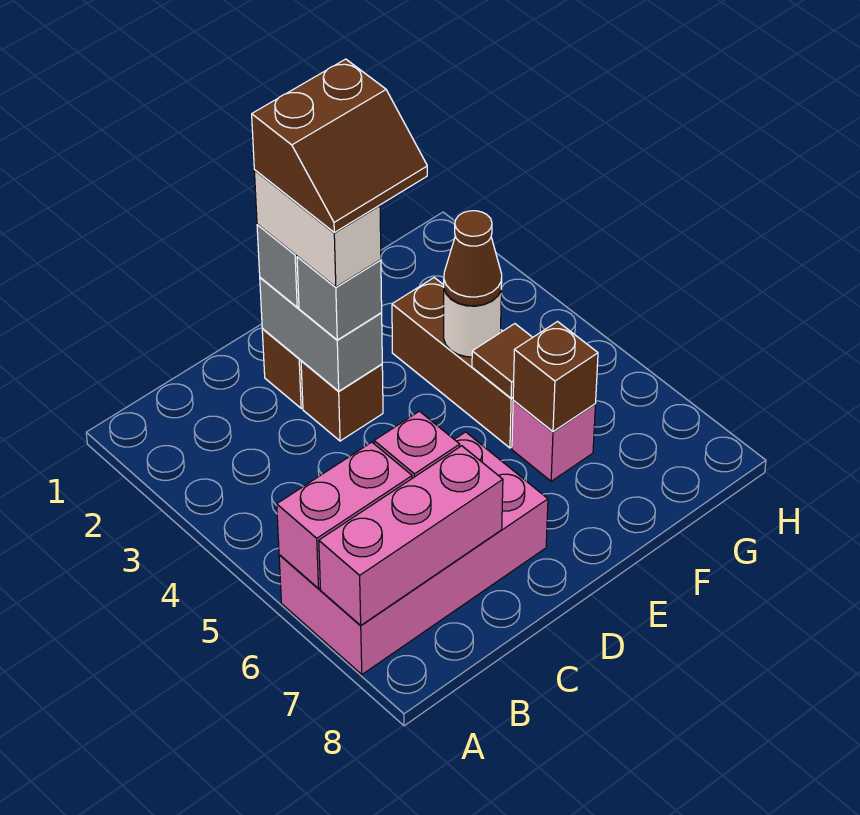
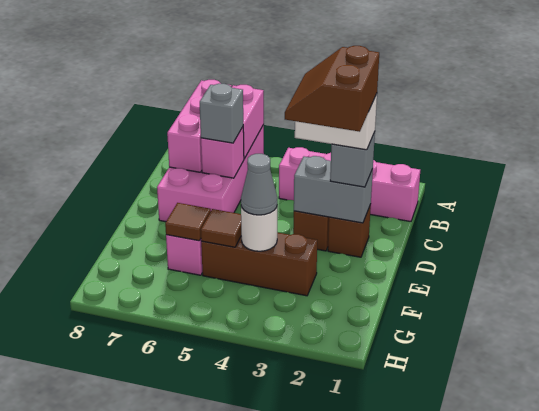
none -> pink brick B1:B4 level 1
grey brick D3 level 3 -> grey brick C6 level 3
brown cone F4 level 3 -> grey cone F4 level 3
brown brick F6 level 2 -> brown tile F6 level 2

